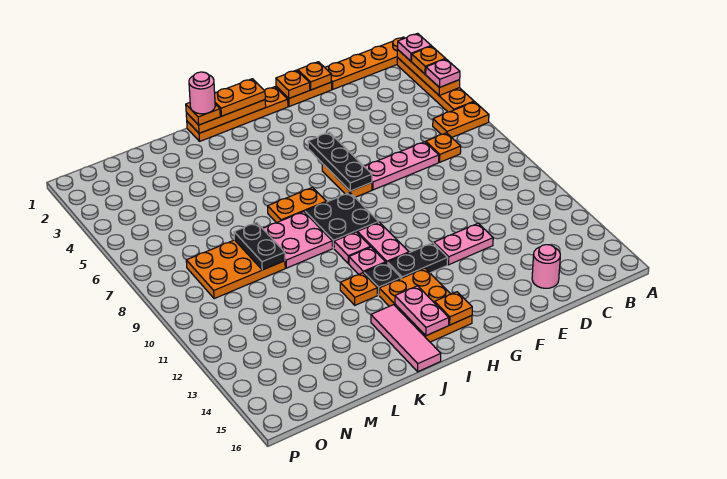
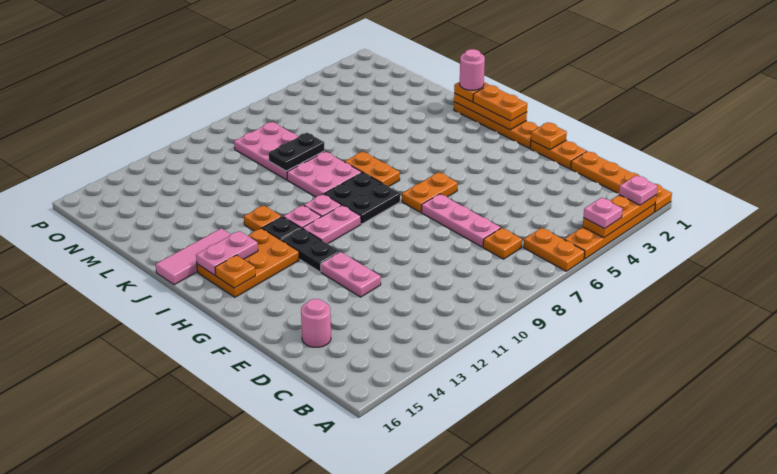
orange plate A3 level 3 -> none
orange plate E1 level 2 -> none
black plate G5:G7 level 2 -> none
orange plate L8:N9 level 1 -> pink plate L8:N9 level 1

